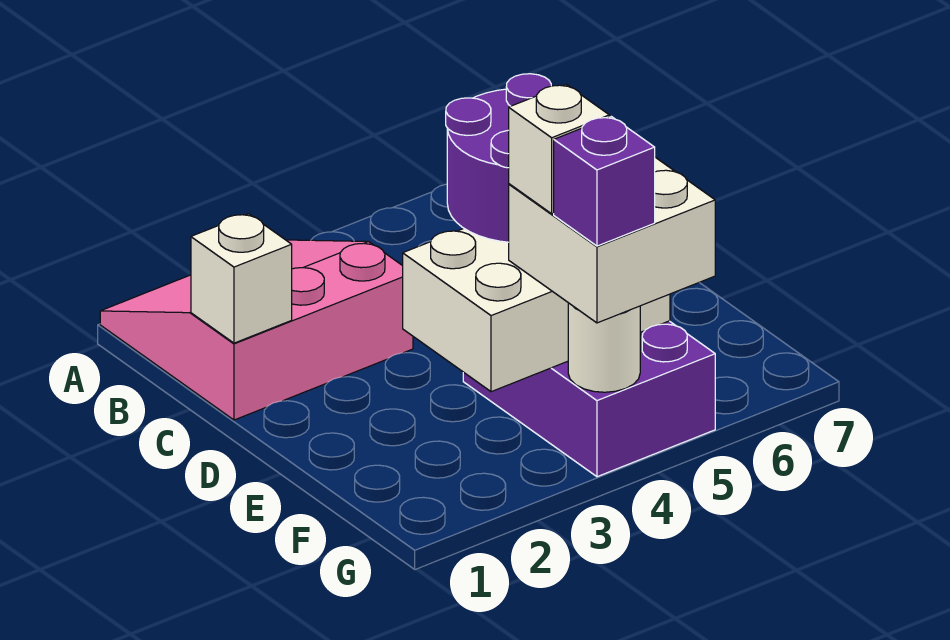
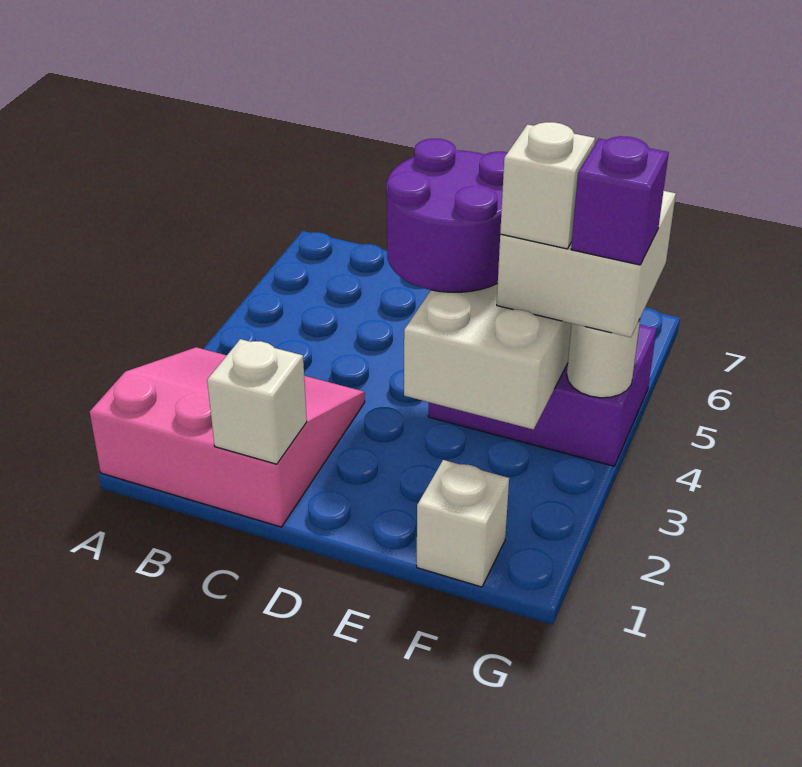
pink slope A1:C3 level 1 top C -> pink slope A1:C3 level 1 top 1
none -> white brick F1 level 1

